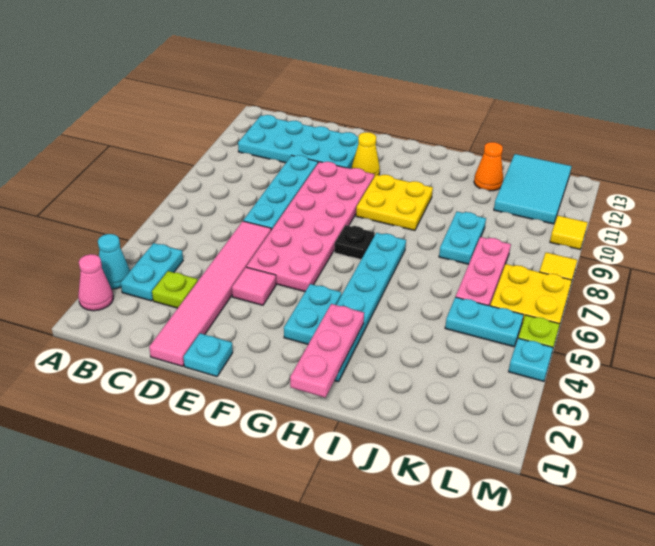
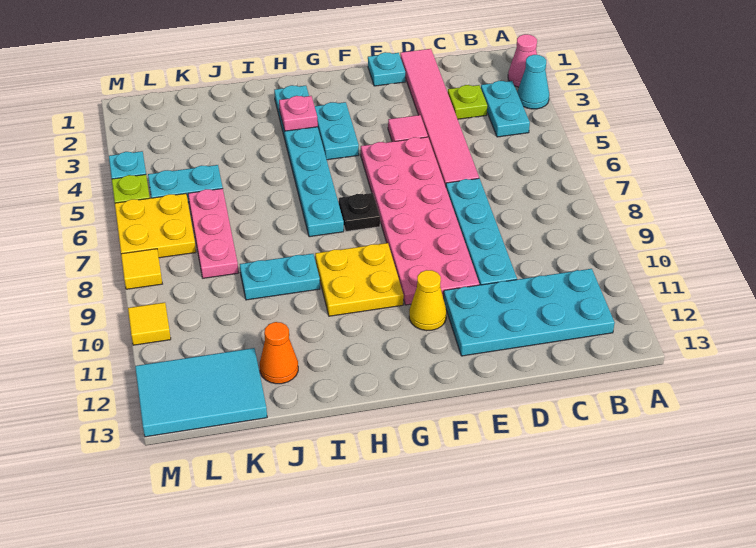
pink plate H1:H3 level 2 -> pink plate H3 level 2
cyan plate J8:J9 level 1 -> cyan plate I9:J9 level 1
cyan tile K11:L13 level 1 -> cyan tile K12:M13 level 1

